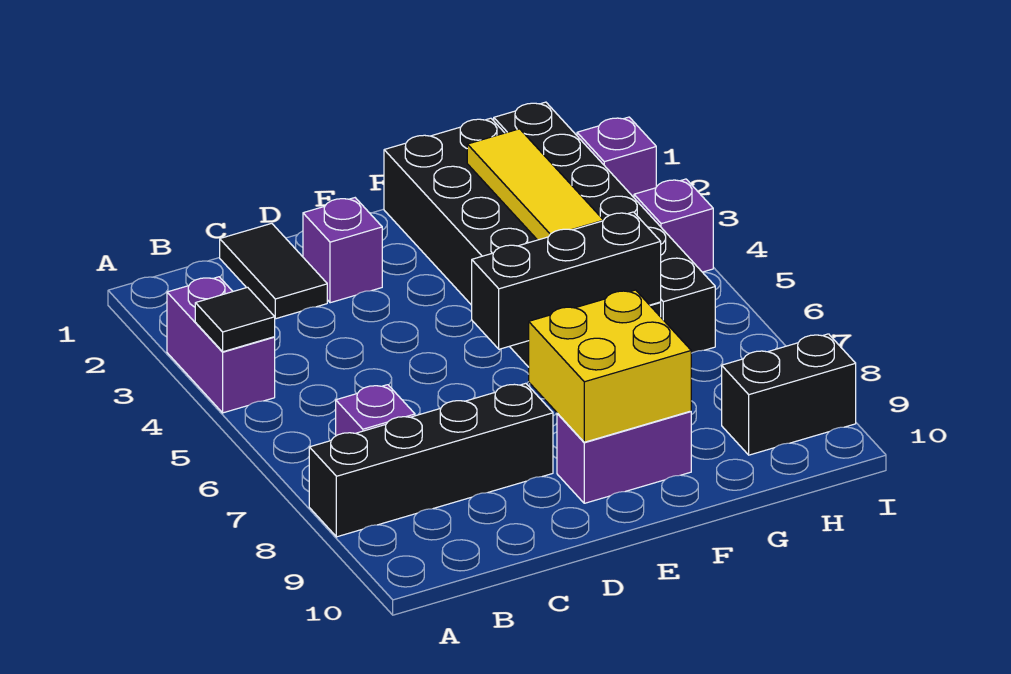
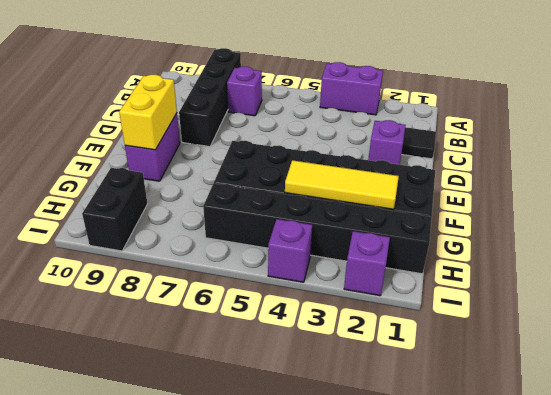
black tile A4 level 2 -> none
black brick E6:G6 level 2 -> none
yellow brick E8:F9 level 2 -> yellow brick E9:F9 level 2

